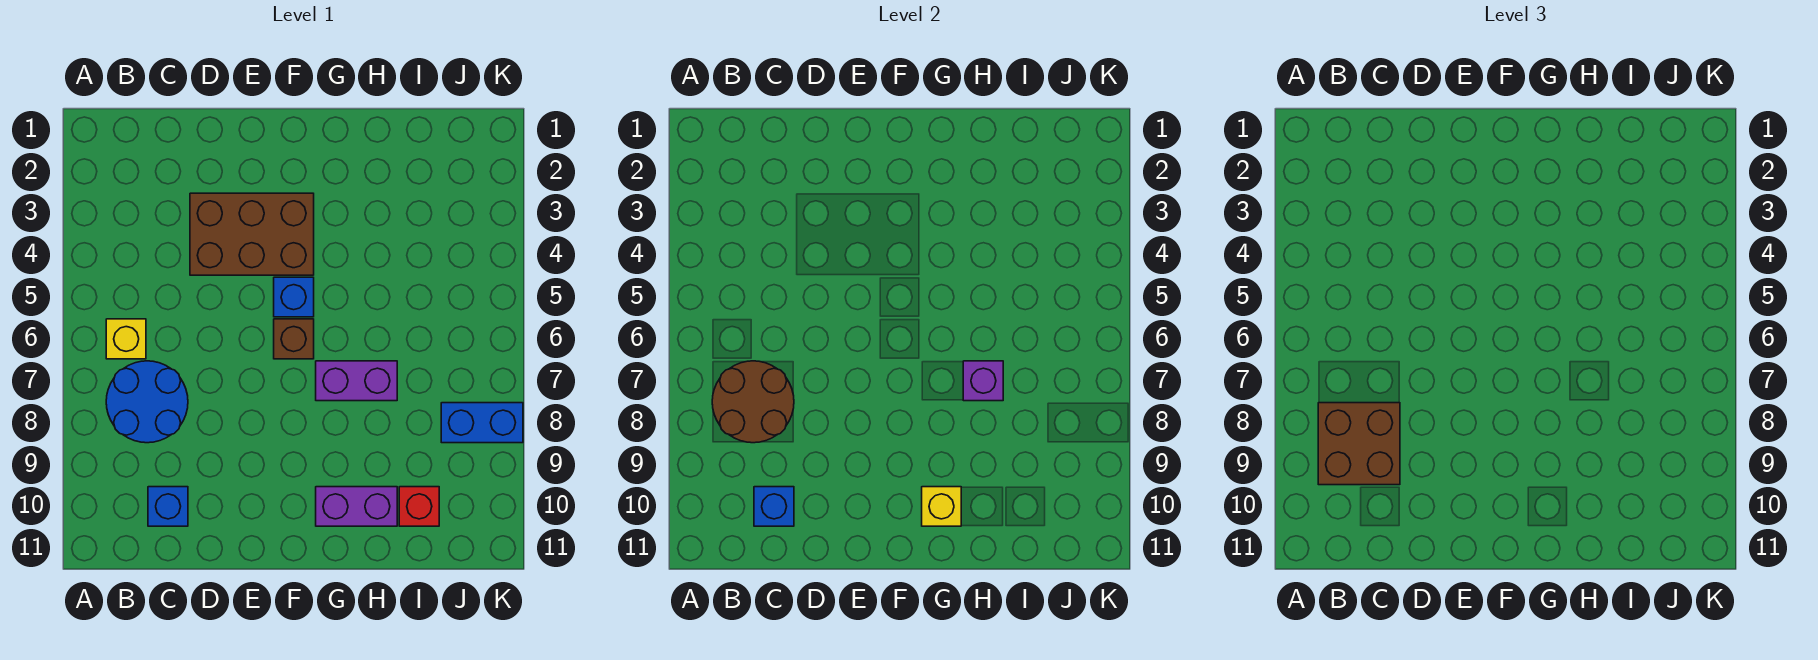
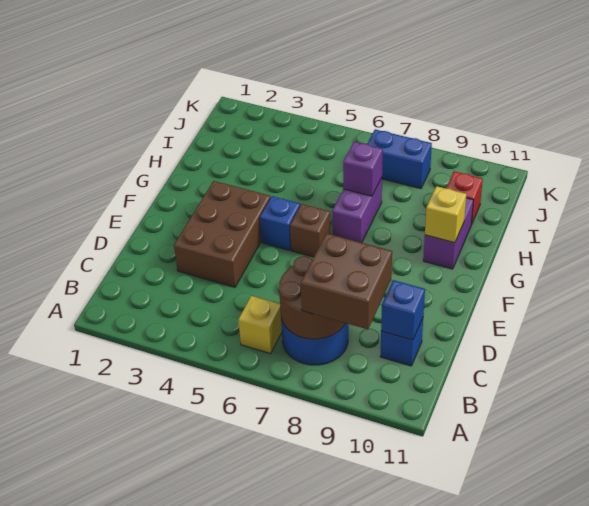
blue brick J8:K8 level 1 -> blue brick J7:J8 level 1

